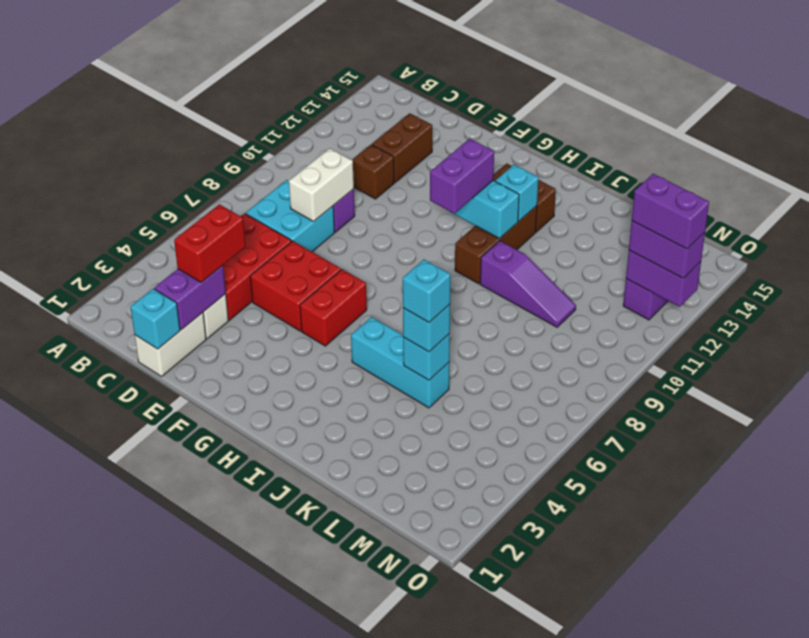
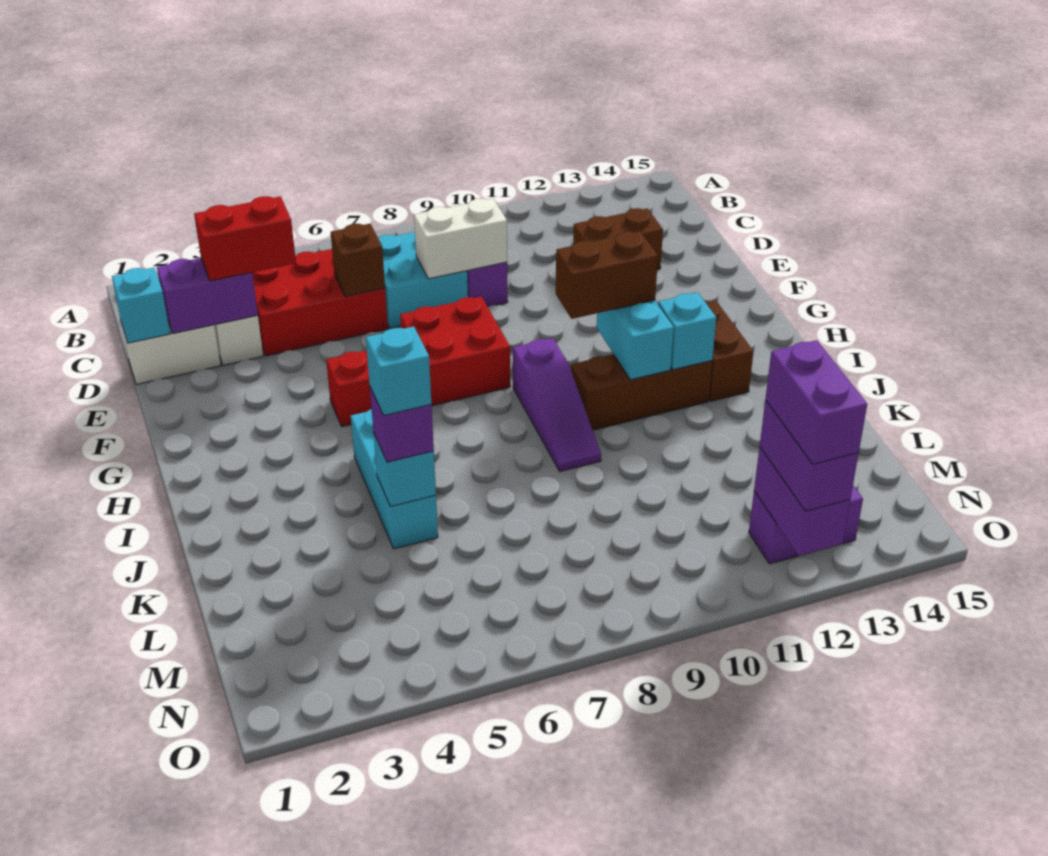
brown brick D11 level 1 -> brown brick D6 level 2
red brick E5:F6 level 1 -> red brick F7:G8 level 1
purple brick H10:H11 level 3 -> brown brick H10:H11 level 3
purple slope J10:L10 level 1 top J -> purple slope H9:J9 level 1 top H
cyan brick K5 level 3 -> purple brick K5 level 3

